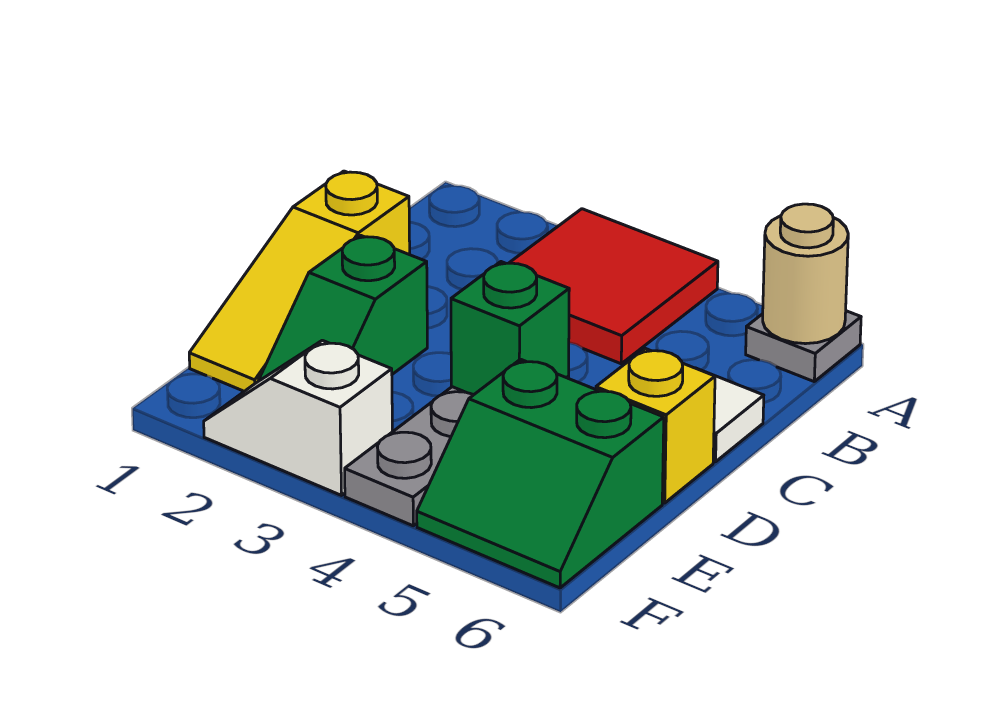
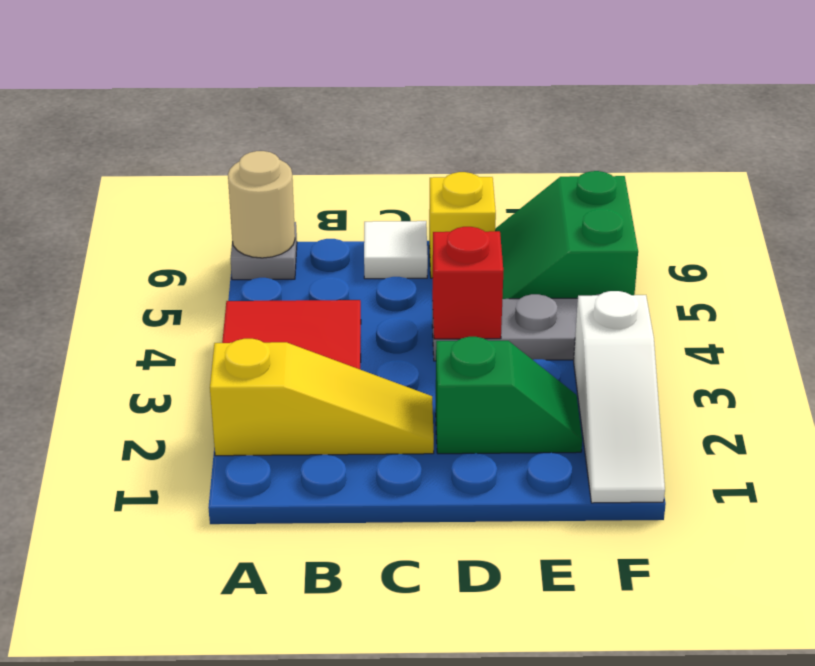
yellow slope C1:E1 level 1 top C -> yellow slope A2:C2 level 1 top A
green brick D4 level 2 -> red brick D4 level 2
green slope E5:F6 level 1 top E -> green slope E5:F6 level 1 top F
white slope F2:F3 level 1 top 3 -> white slope F1:F3 level 1 top 3

